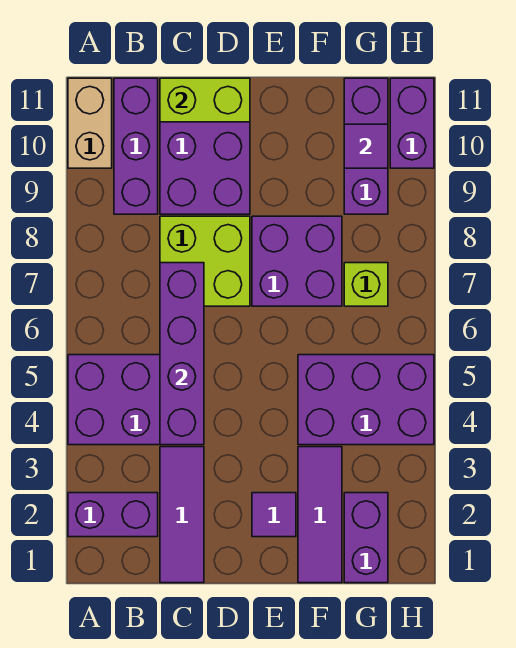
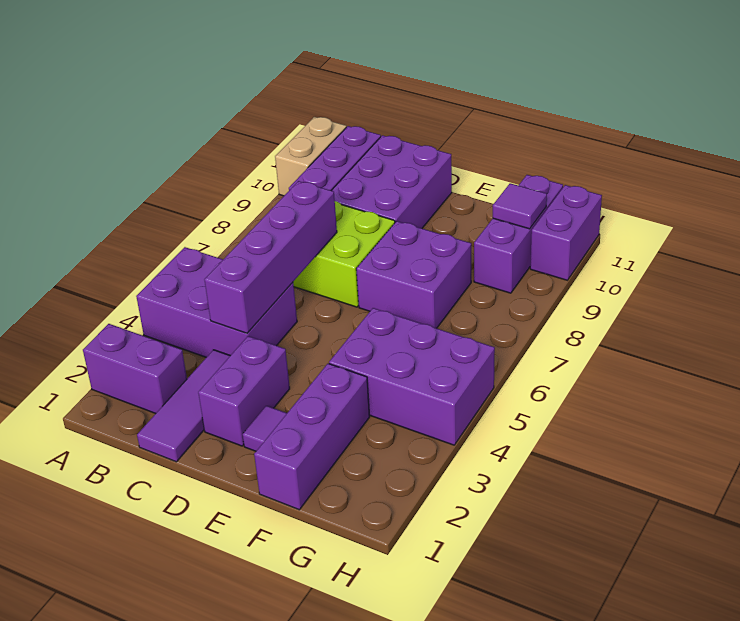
lime brick C11:D11 level 2 -> none
purple tile F1:F3 level 1 -> purple brick F1:F3 level 1
purple brick G1:G2 level 1 -> purple brick D2:D3 level 1
lime brick G7 level 1 -> none

